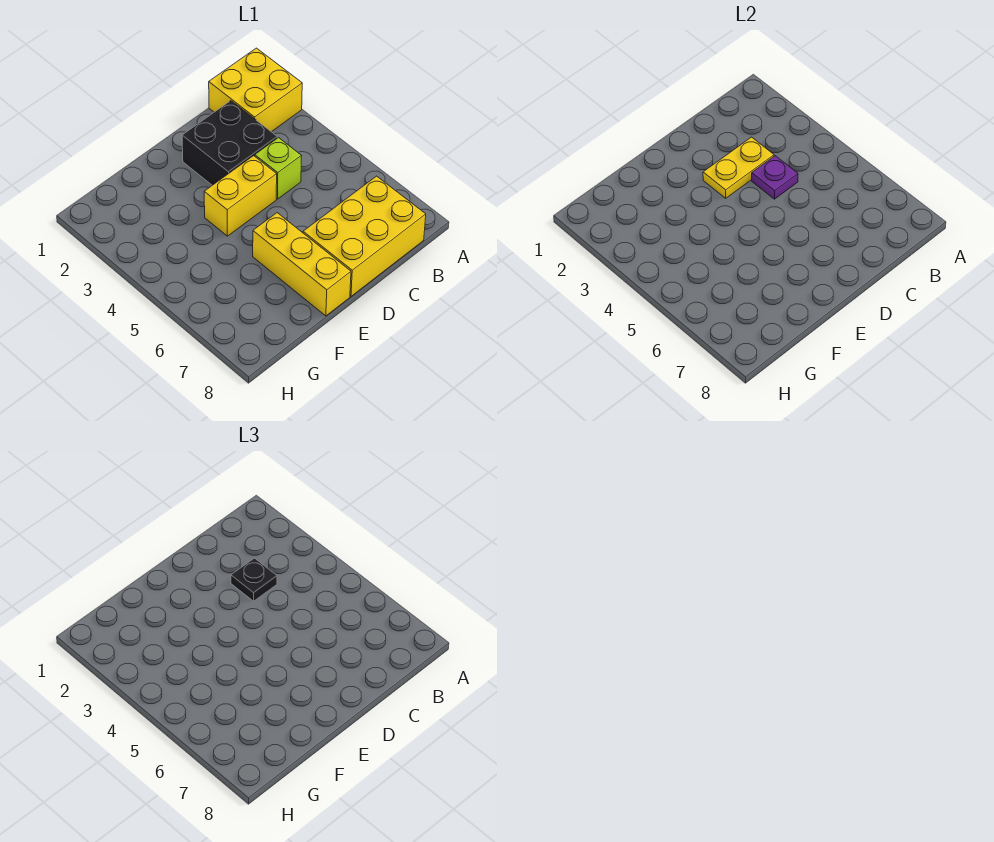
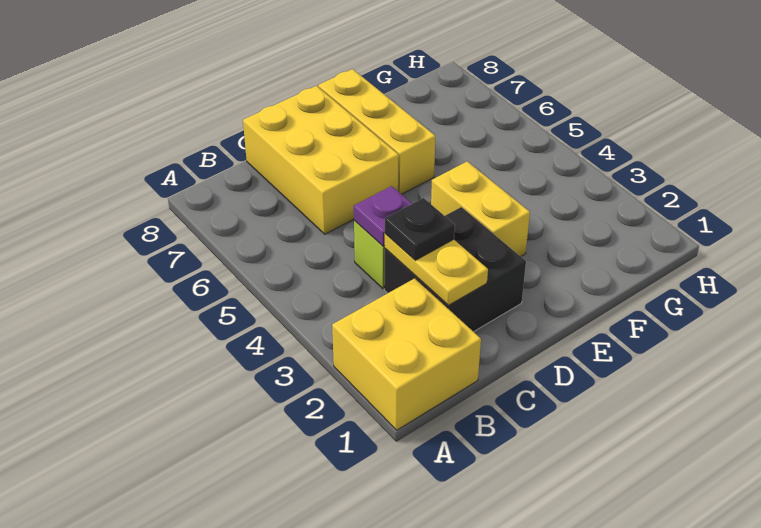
yellow brick B7:D8 level 1 -> yellow brick C6:D8 level 1
yellow plate C3:D3 level 2 -> yellow plate C2:C3 level 2
yellow brick D4:E4 level 1 -> yellow brick E3:E4 level 1

